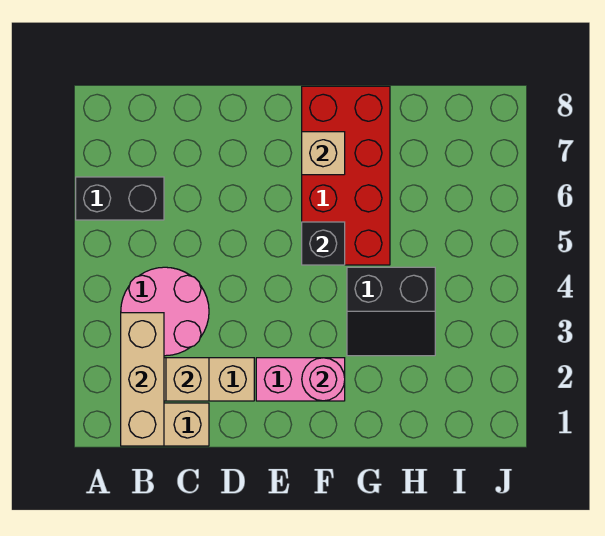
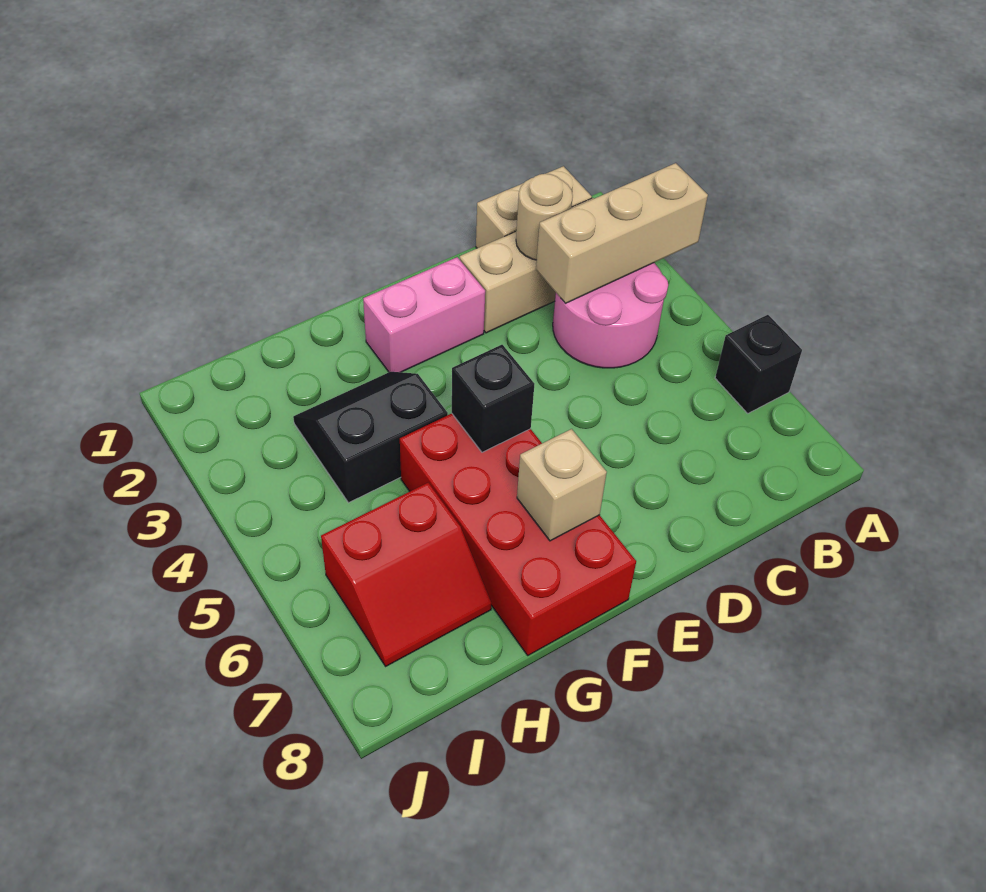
black brick A6:B6 level 1 -> black brick A6 level 1
tan brick B1:B3 level 2 -> tan brick A3:C3 level 2
tan brick C2 level 2 -> tan round brick C2 level 2
pink round brick F2 level 2 -> none
none -> red slope H6:I7 level 1 top 6

